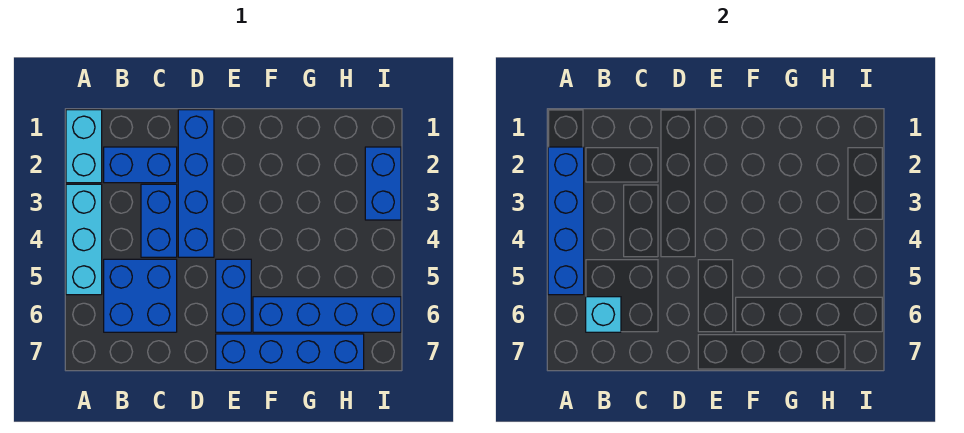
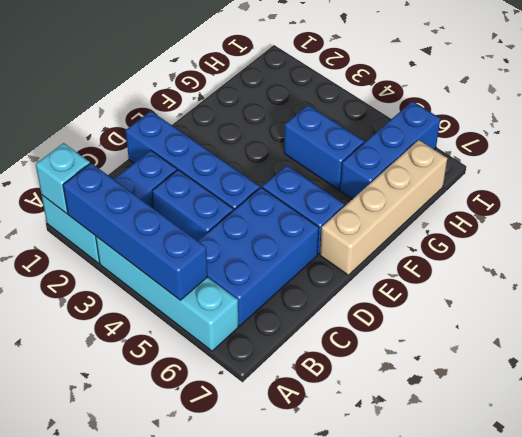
cyan brick A3:A5 level 1 -> cyan brick A3:A6 level 1
blue brick B5:C6 level 1 -> blue brick B5:D6 level 1
cyan brick B6 level 2 -> cyan brick A1 level 2
blue brick E7:H7 level 1 -> tan brick E7:H7 level 1
blue brick F6:I6 level 1 -> blue brick G6:I6 level 1
blue brick I2:I3 level 1 -> blue brick G4:G5 level 1

